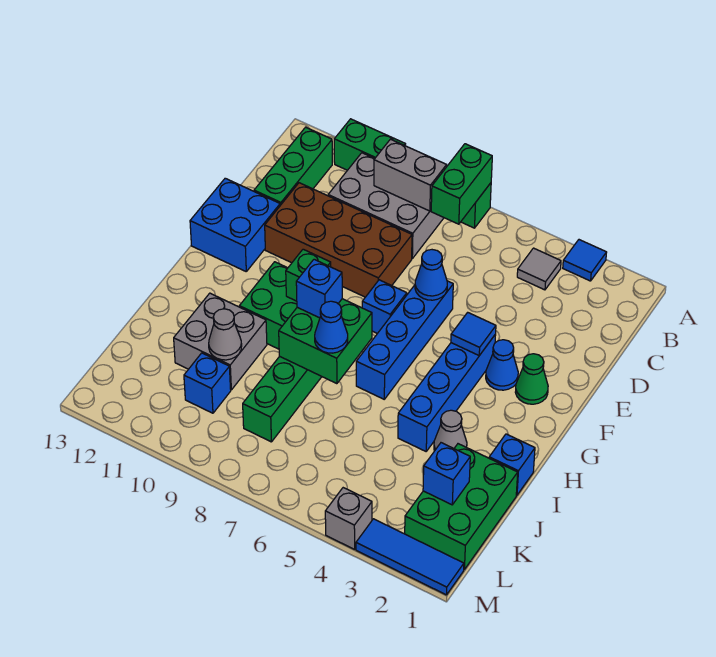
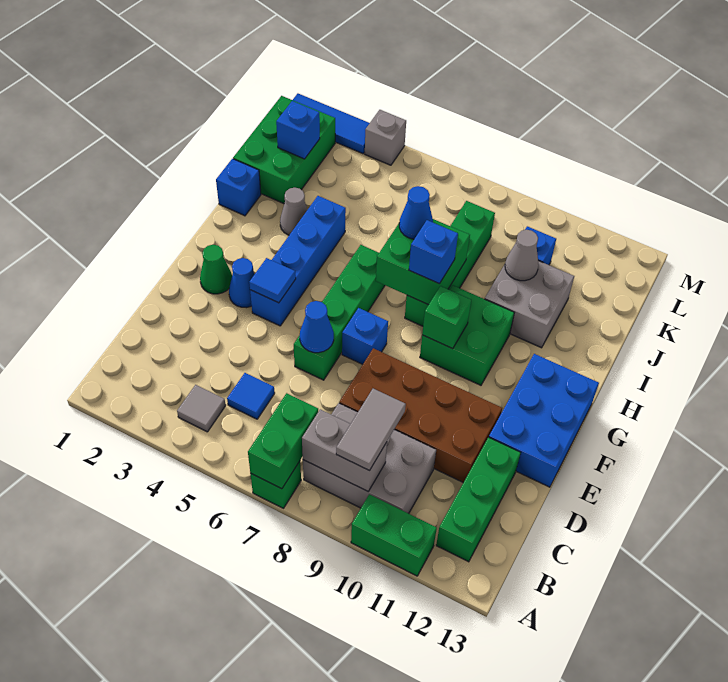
blue tile A3 level 1 -> blue tile C5 level 1
none -> grey tile B9:C9 level 3
blue brick E6:H6 level 1 -> green brick E6:H6 level 1
blue brick E12:F13 level 1 -> blue brick E12:G13 level 1

